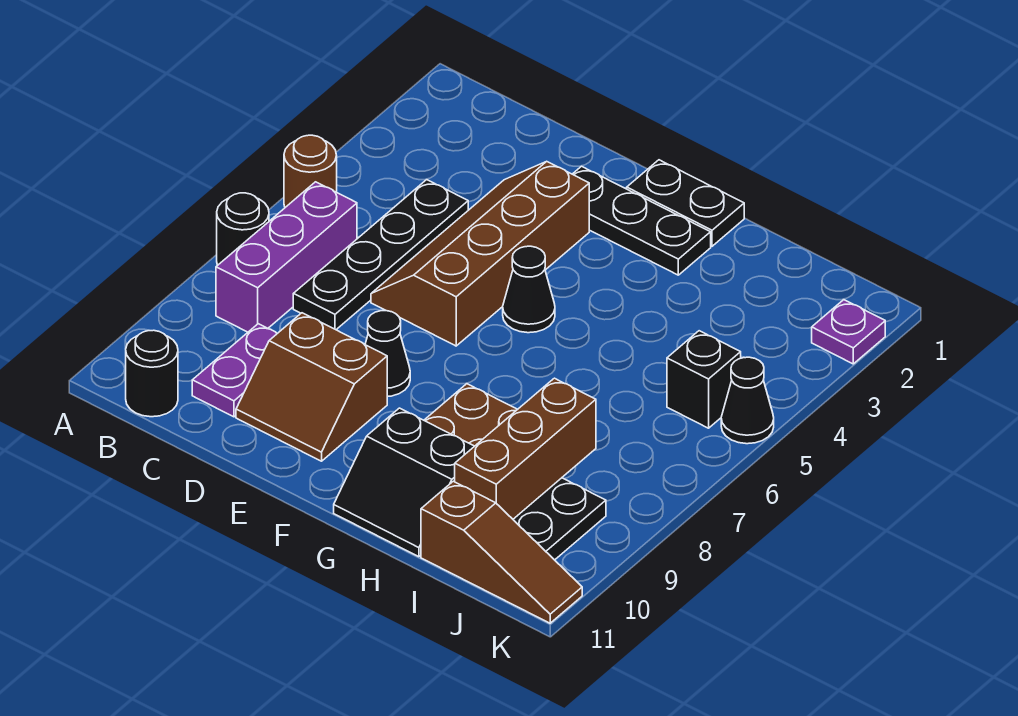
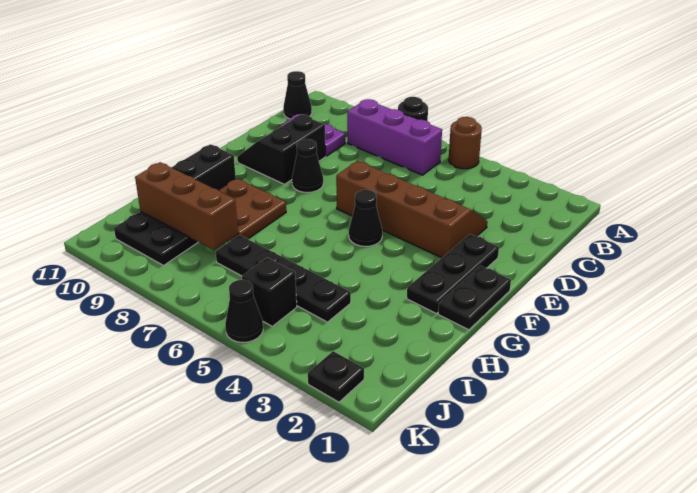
black round brick B11 level 1 -> black cone B11 level 1
black plate C4:C7 level 1 -> black plate I4:I7 level 1
brown slope D9:E10 level 1 top 9 -> black slope D9:E10 level 1 top 9
brown slope I11:K11 level 1 top I -> none
purple plate K2 level 1 -> black plate K2 level 1

